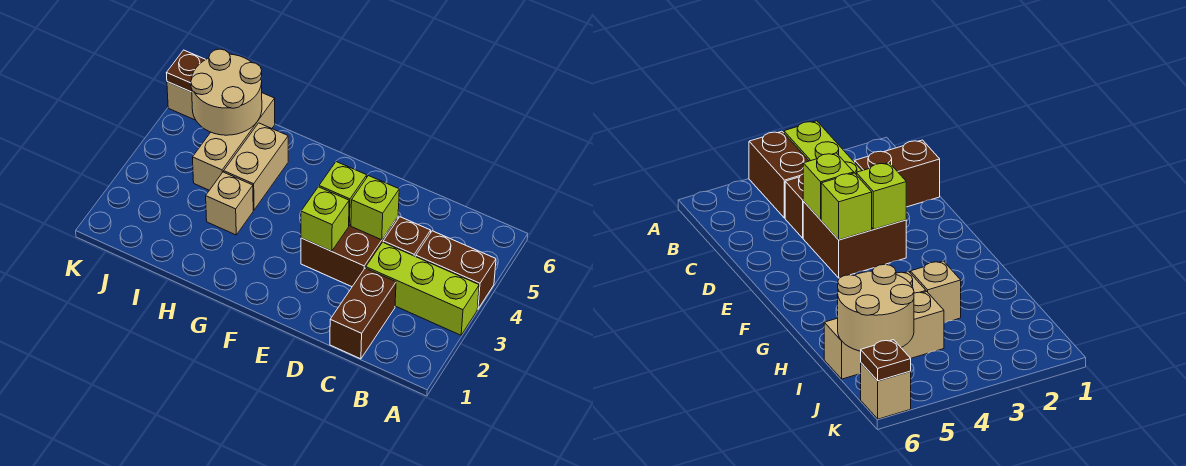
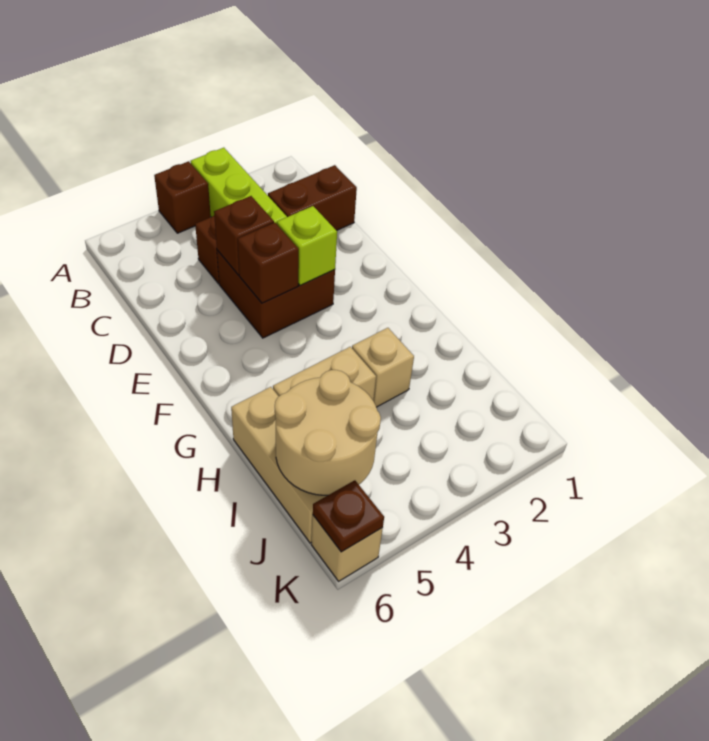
brown brick A4:B4 level 1 -> brown brick A4 level 1
lime brick D4 level 2 -> brown brick D4 level 2
lime brick E4 level 2 -> brown brick E4 level 2
tan brick I4:I6 level 1 -> tan brick H6:J6 level 1

